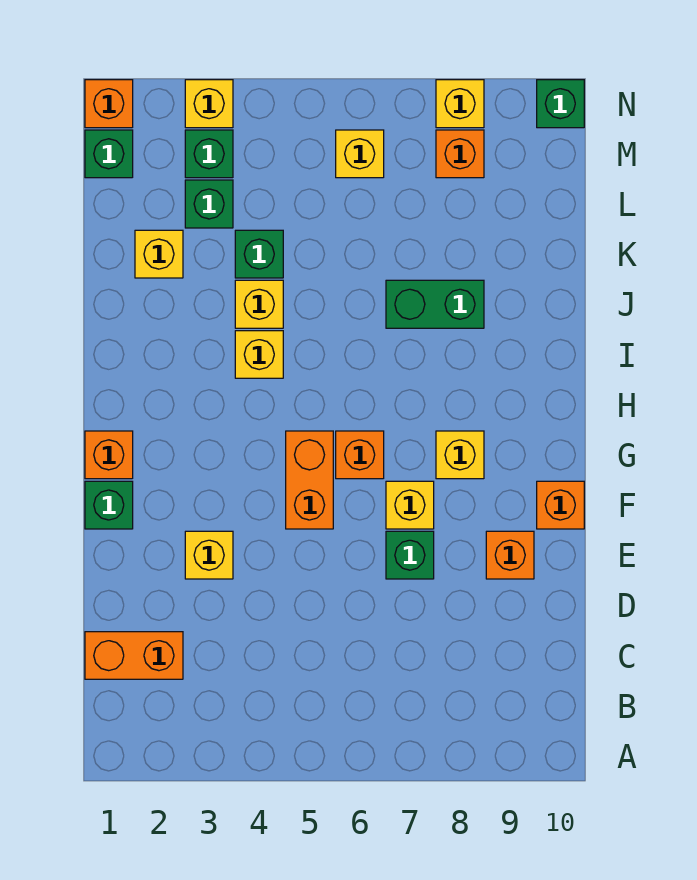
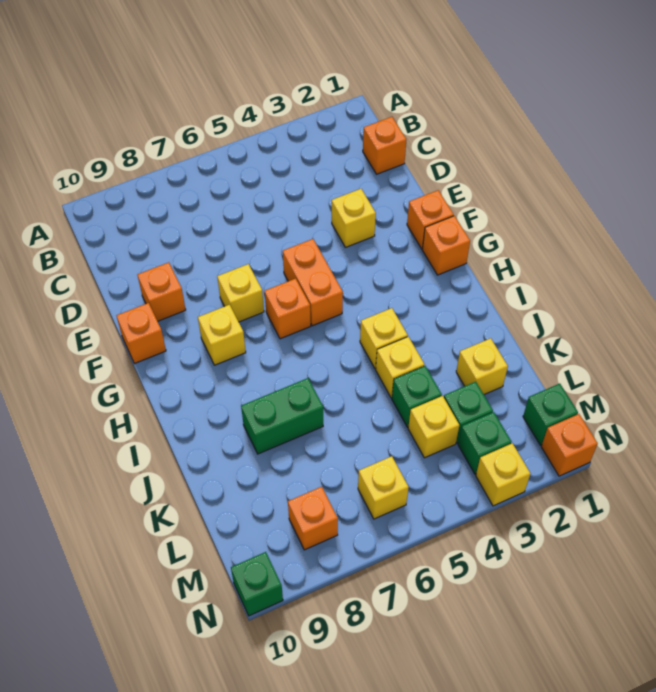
orange brick C1:C2 level 1 -> orange brick C1 level 1
green brick E7 level 1 -> none
green brick F1 level 1 -> orange brick F1 level 1
yellow brick N8 level 1 -> yellow brick L4 level 1

